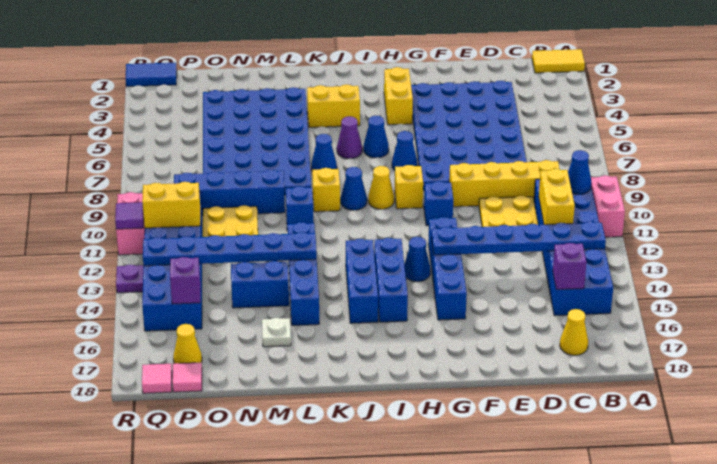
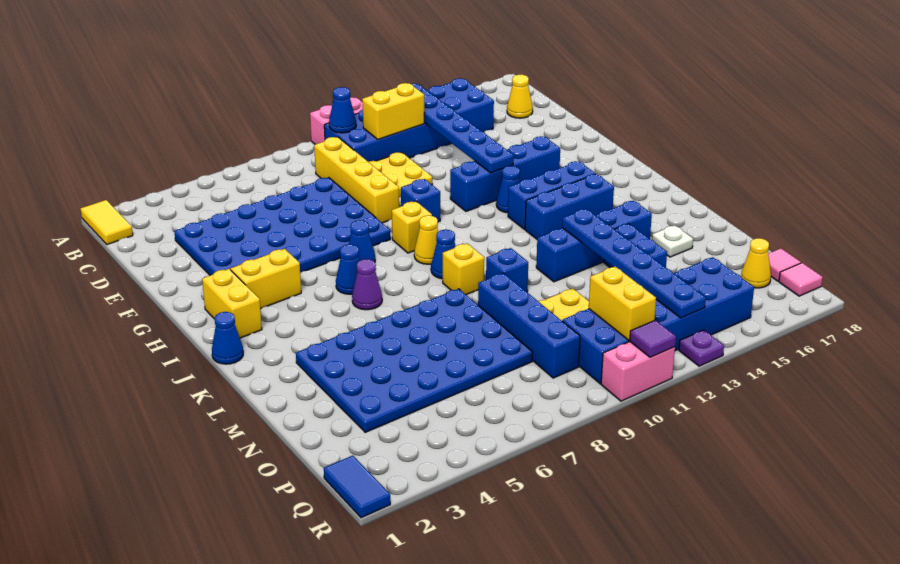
purple brick C15 level 2 -> none
yellow brick J4:K4 level 1 -> yellow brick H2:I2 level 1
blue cone K7 level 1 -> blue cone J1 level 1
purple brick P15 level 2 -> none

